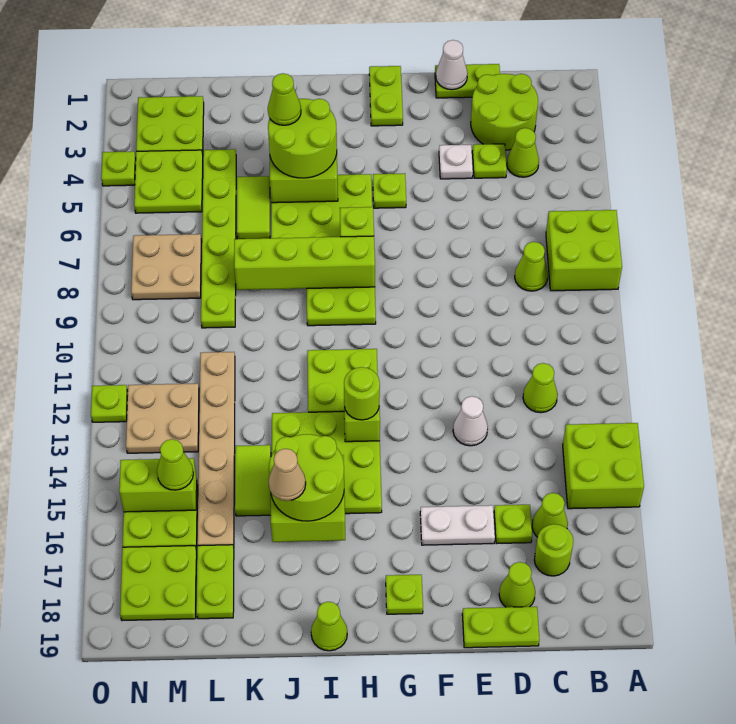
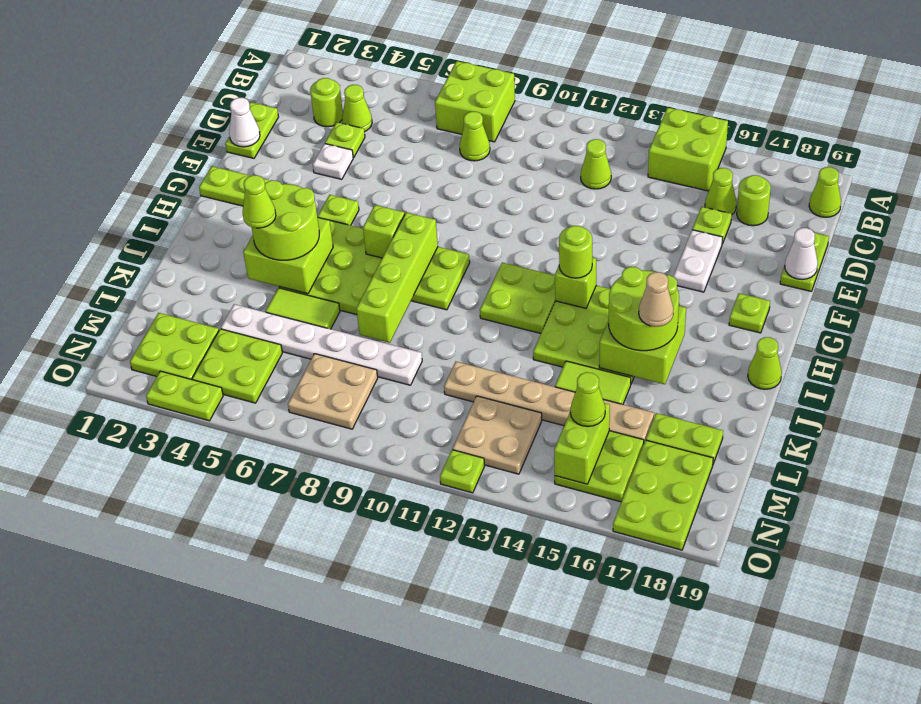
lime round brick C2:D3 level 1 -> lime round brick C3 level 1
lime cone D18 level 1 -> lime cone B19 level 1
white cone E13 level 1 -> white cone E19 level 2
lime plate L4:L9 level 1 -> white plate L4:L9 level 1
lime plate M17:N18 level 1 -> lime plate M17:O18 level 1
lime plate O4 level 1 -> lime plate O3:O4 level 1

